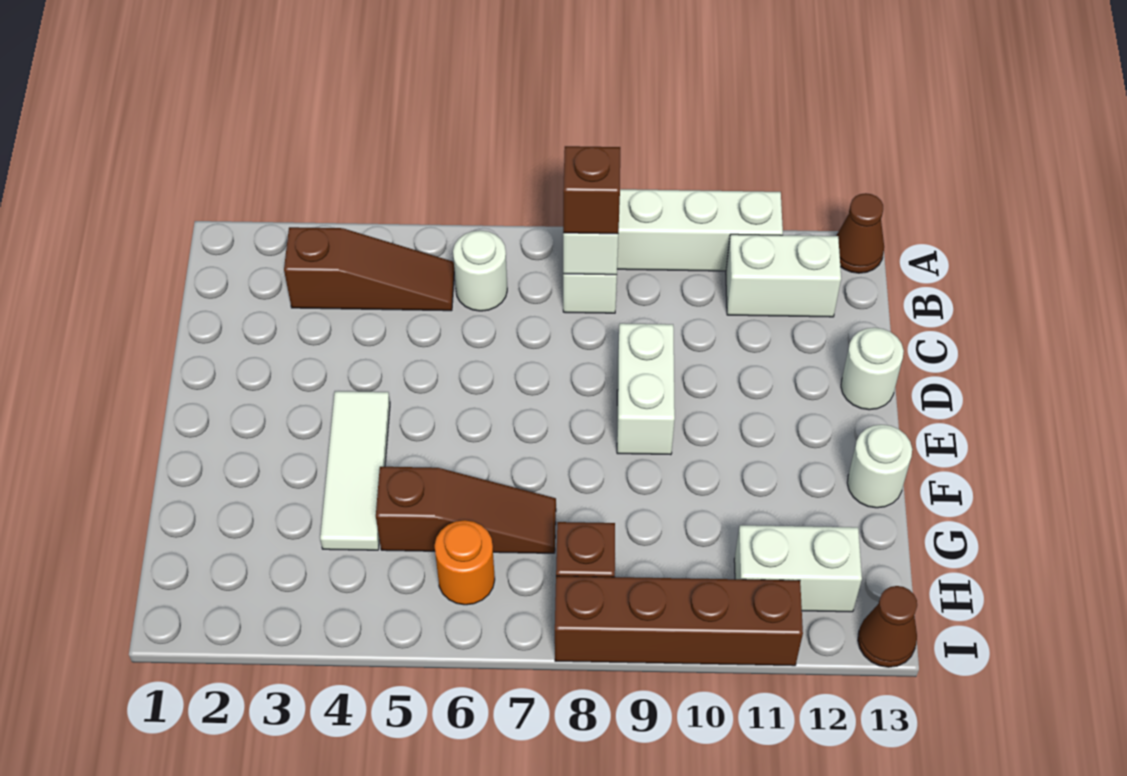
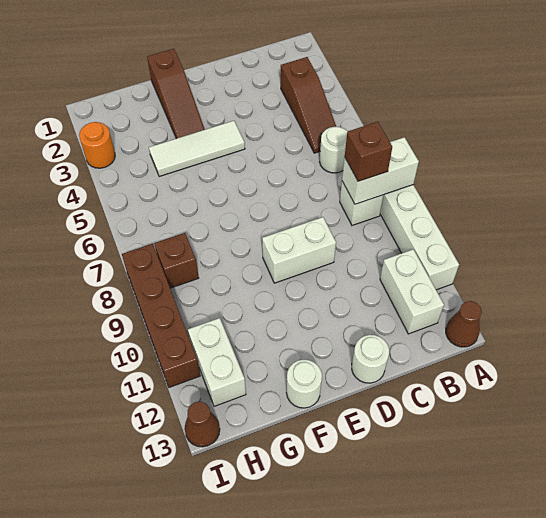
brown slope G5:G7 level 1 top 5 -> brown slope F1:F3 level 1 top 1
orange round brick H6 level 1 -> orange round brick I3 level 1

